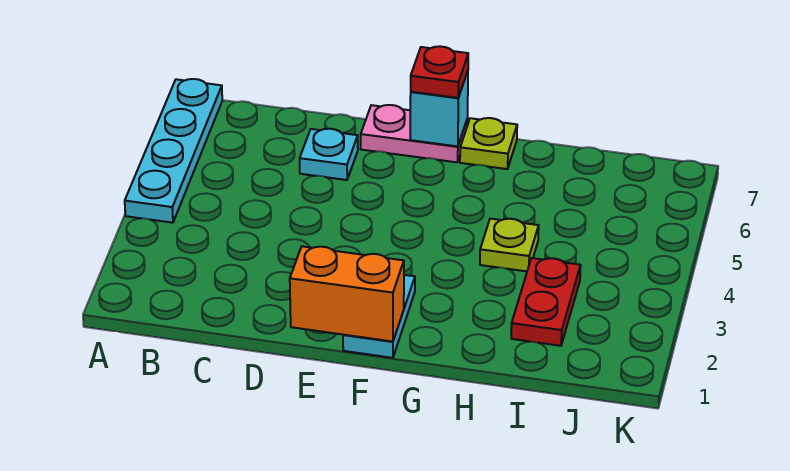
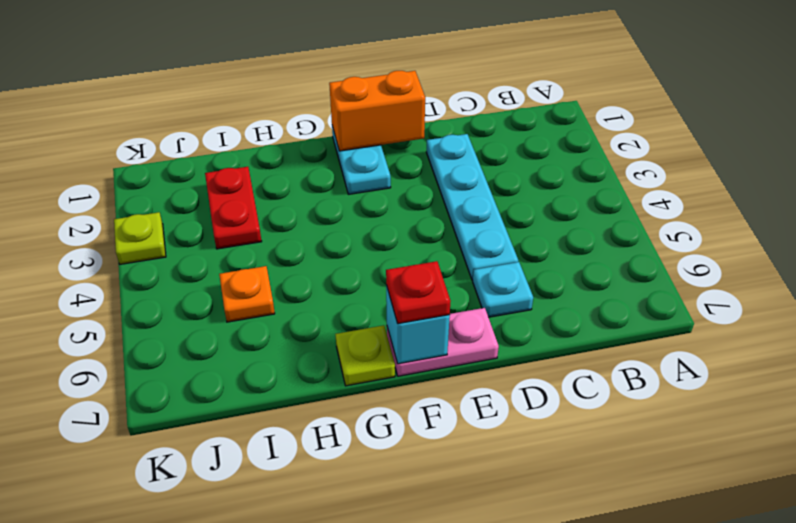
cyan plate A4:A7 level 1 -> cyan plate D2:D5 level 1
lime plate H4 level 1 -> lime plate K3 level 1
none -> orange plate I5 level 1

